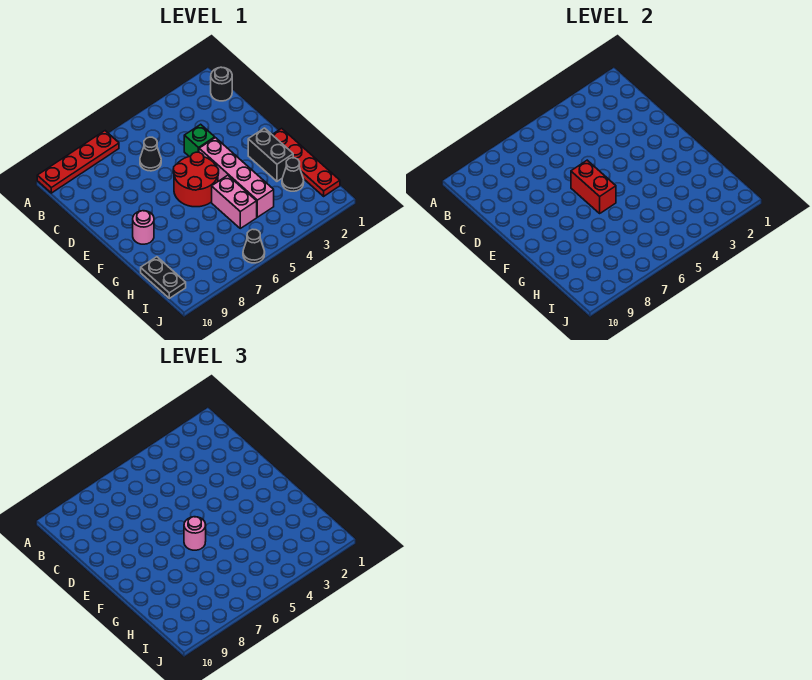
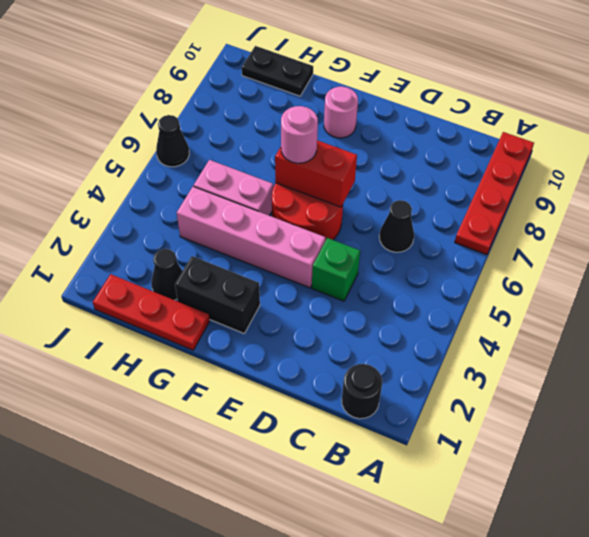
red plate F1:I1 level 1 -> red plate G1:I1 level 1

